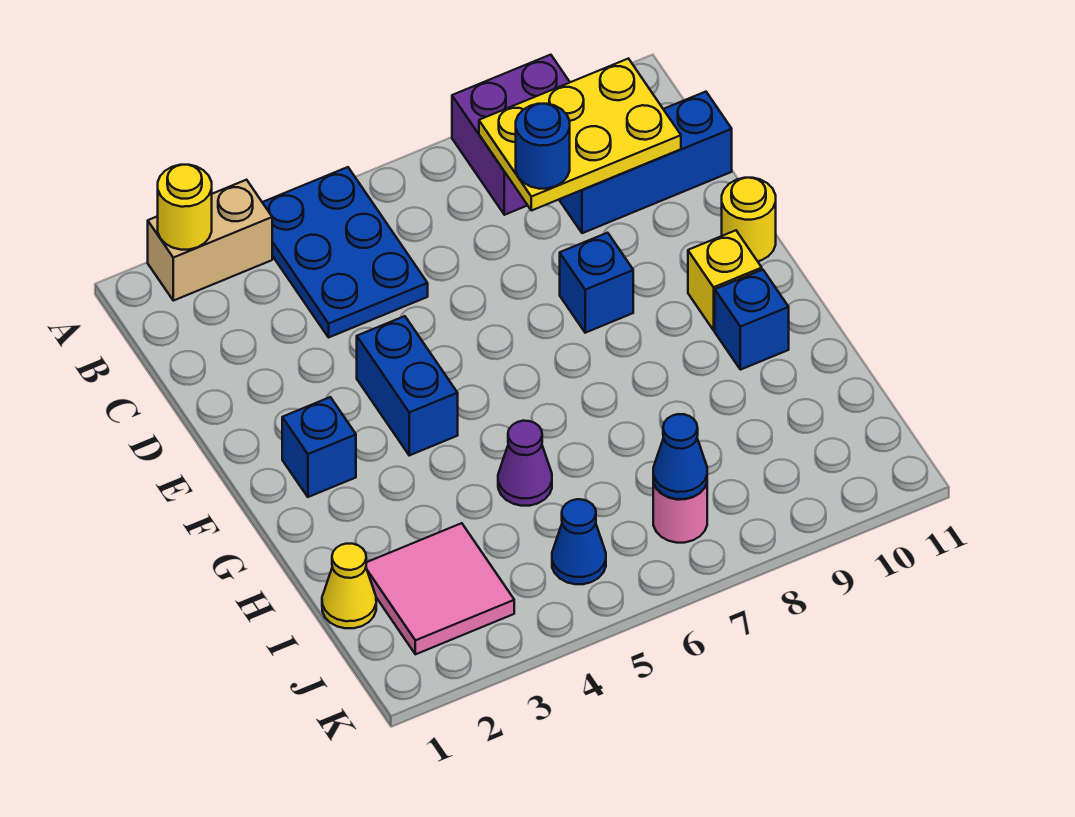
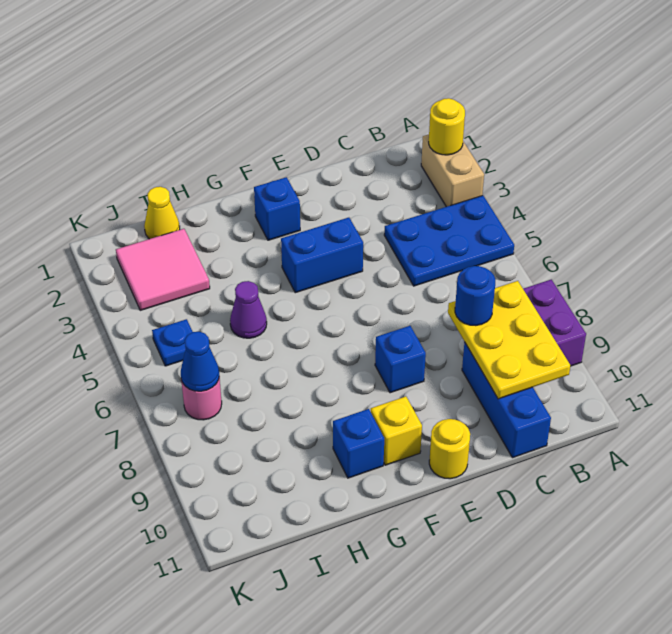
blue cone J5 level 1 -> blue plate J5 level 1

